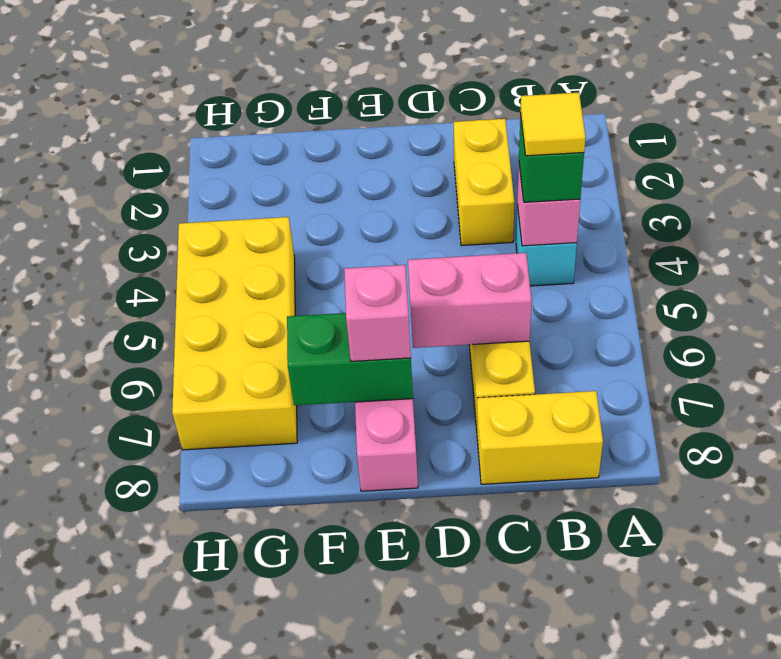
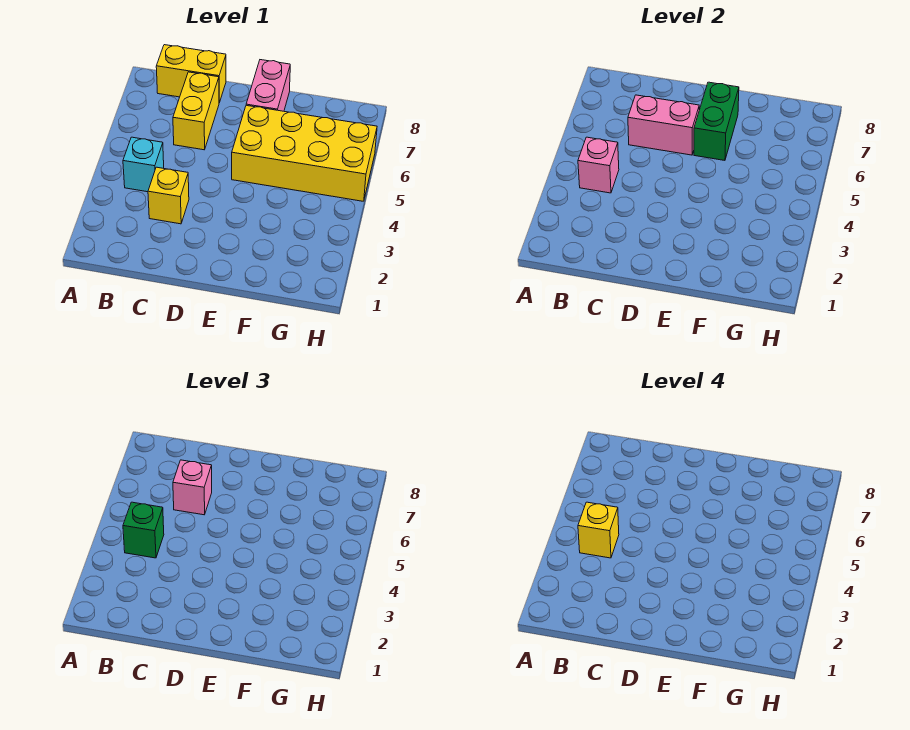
yellow tile B4 level 4 -> yellow brick B4 level 4
yellow brick C2:C3 level 1 -> yellow brick C3 level 1
green brick E7:F7 level 2 -> green brick E6:E7 level 2
pink brick E7 level 3 -> pink brick C6 level 3
yellow brick G4:H7 level 1 -> yellow brick E5:H6 level 1

